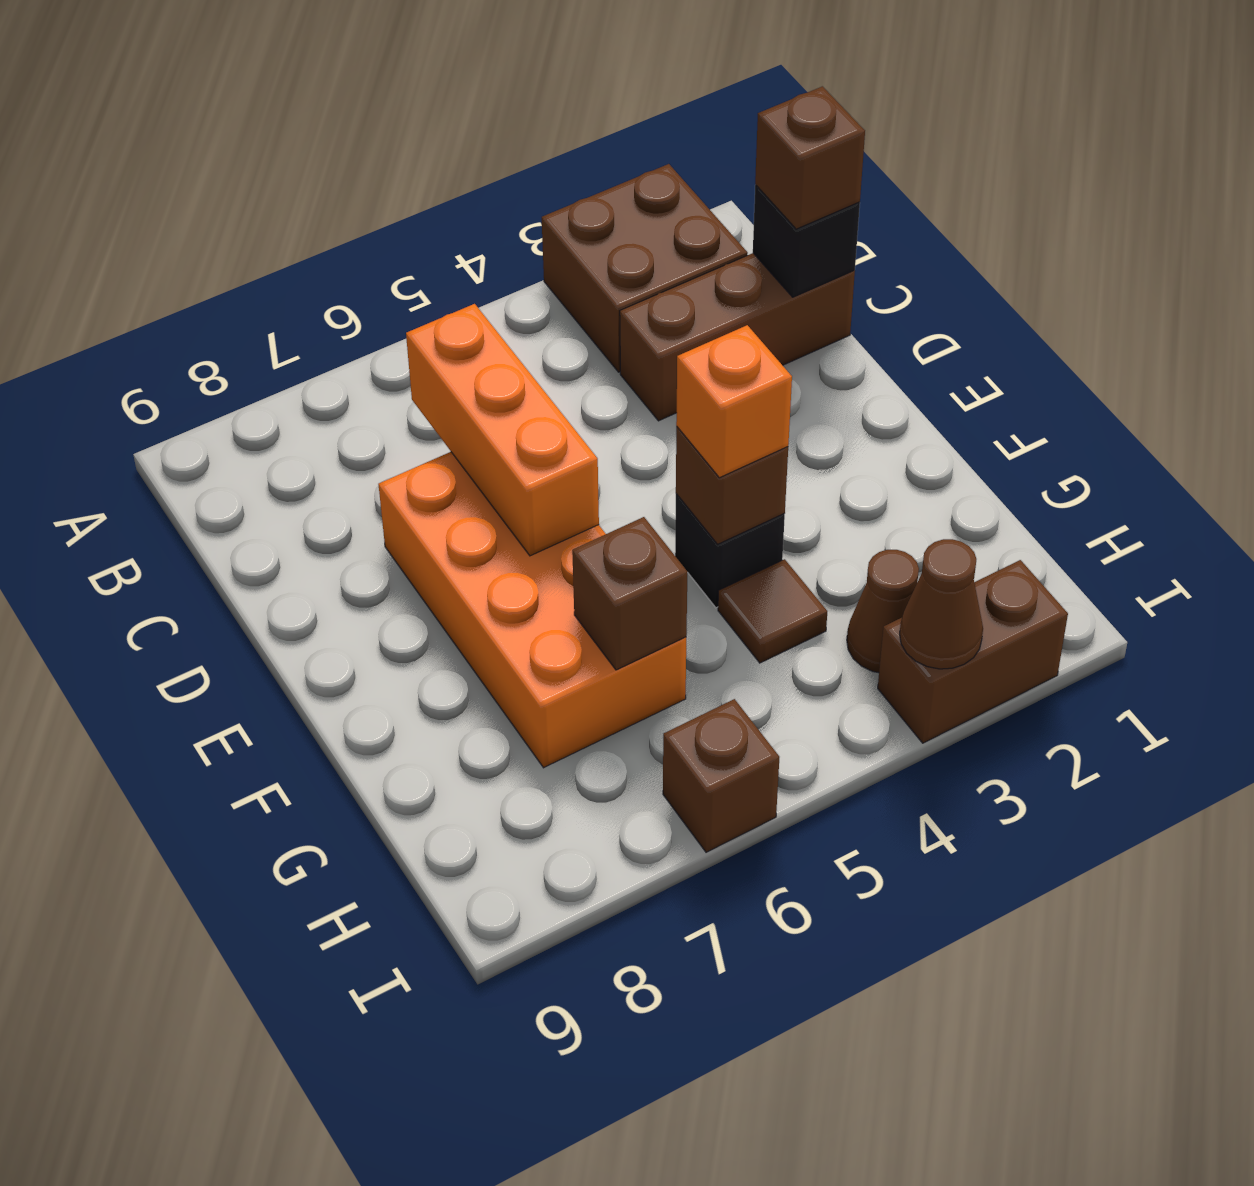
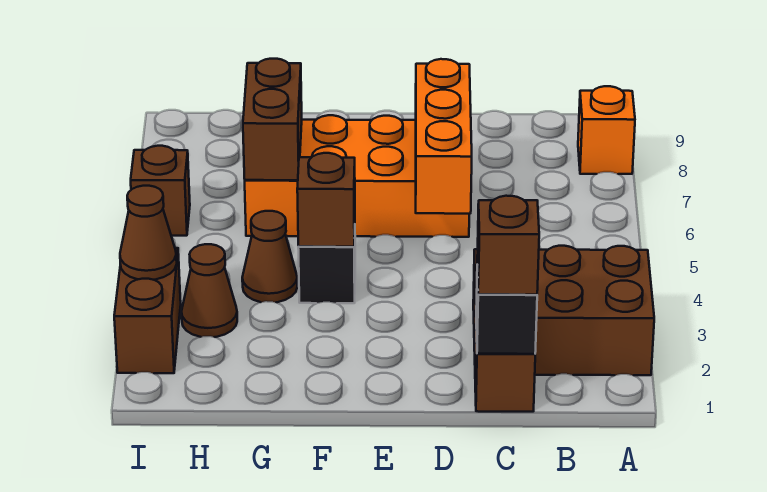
orange brick C6:E6 level 2 -> orange brick D5:D7 level 2
orange brick F4 level 3 -> orange brick A8 level 1
brown tile G4 level 1 -> brown cone G4 level 1
brown brick G6 level 2 -> brown brick G6:G7 level 2

